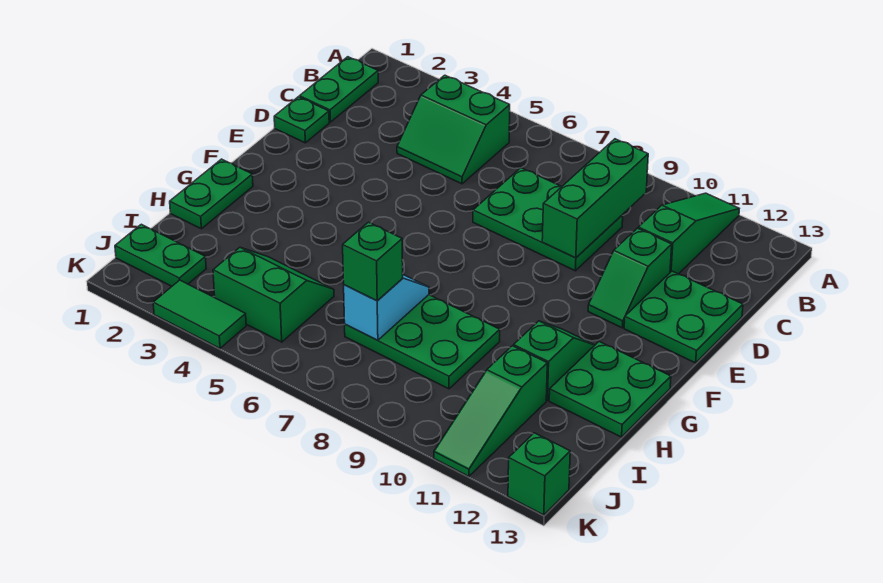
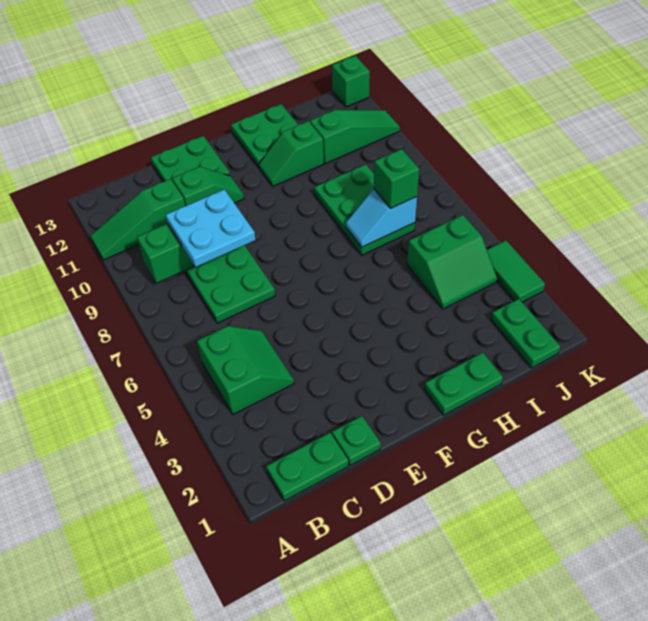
none -> cyan plate C8:D9 level 3
green slope I4:J5 level 1 top J -> green slope I4:J5 level 1 top 5

